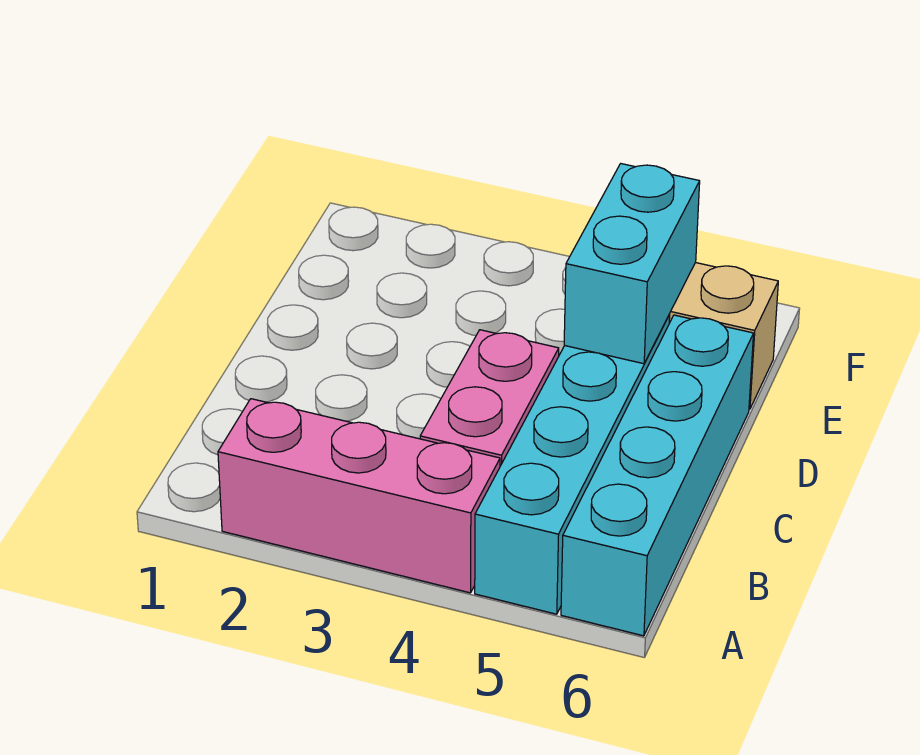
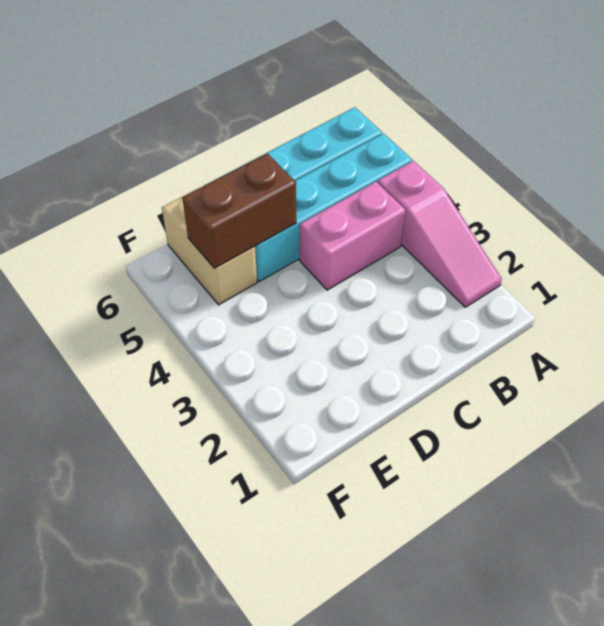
pink brick A2:A4 level 1 -> pink slope A2:A4 level 1 top 4
cyan brick D5:E5 level 2 -> brown brick D5:E5 level 2

